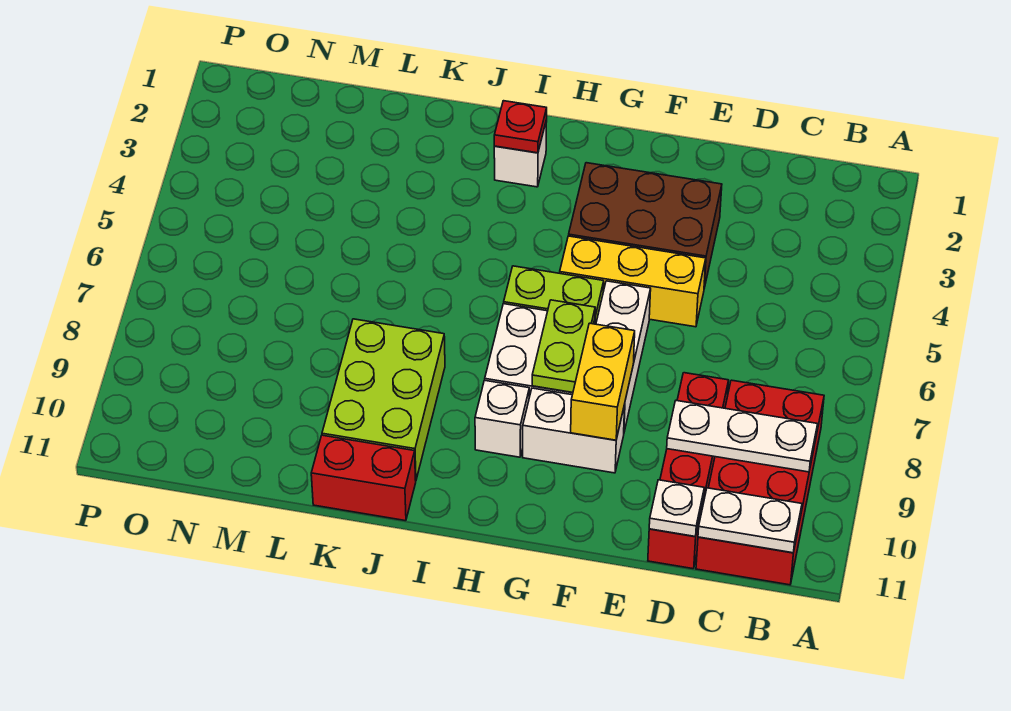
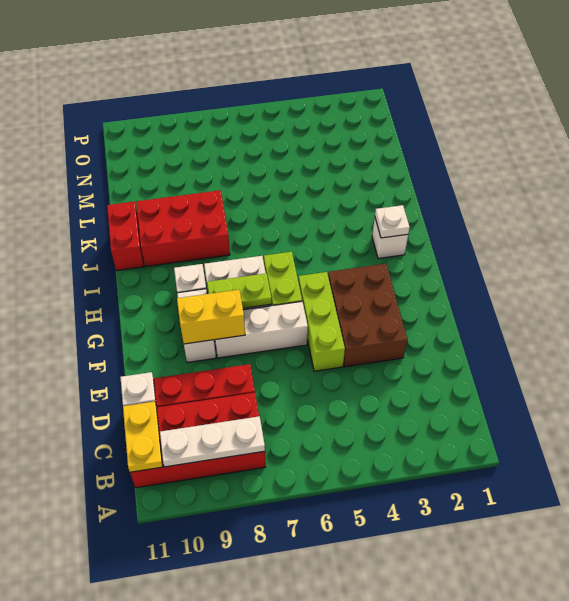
white plate B9:D9 level 2 -> white plate B8:B10 level 2
white plate B11:C11 level 2 -> yellow plate B11:C11 level 2
yellow brick E5:G5 level 1 -> lime brick E5:G5 level 1
red plate I2 level 2 -> white plate I2 level 2
lime brick J8:K10 level 1 -> red brick J8:K10 level 1

